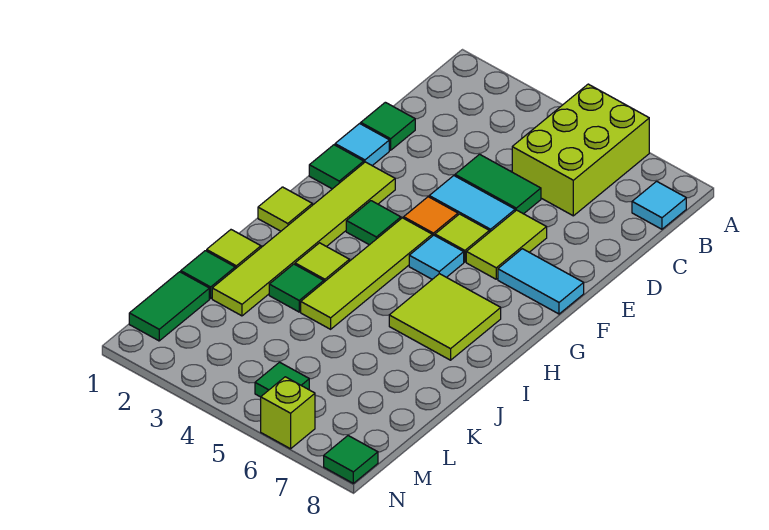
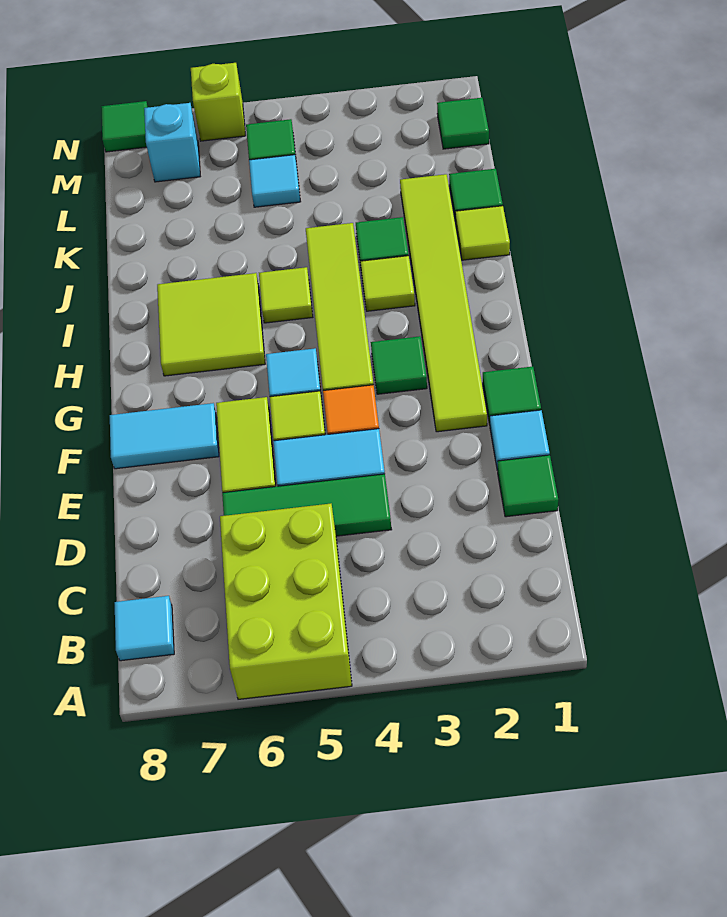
green tile D4:D5 level 1 -> green tile D4:D6 level 1
lime tile H1 level 1 -> lime tile I5 level 1
green tile L1:M1 level 1 -> green tile M1 level 1
none -> cyan tile L5 level 1
none -> cyan brick M7 level 1

